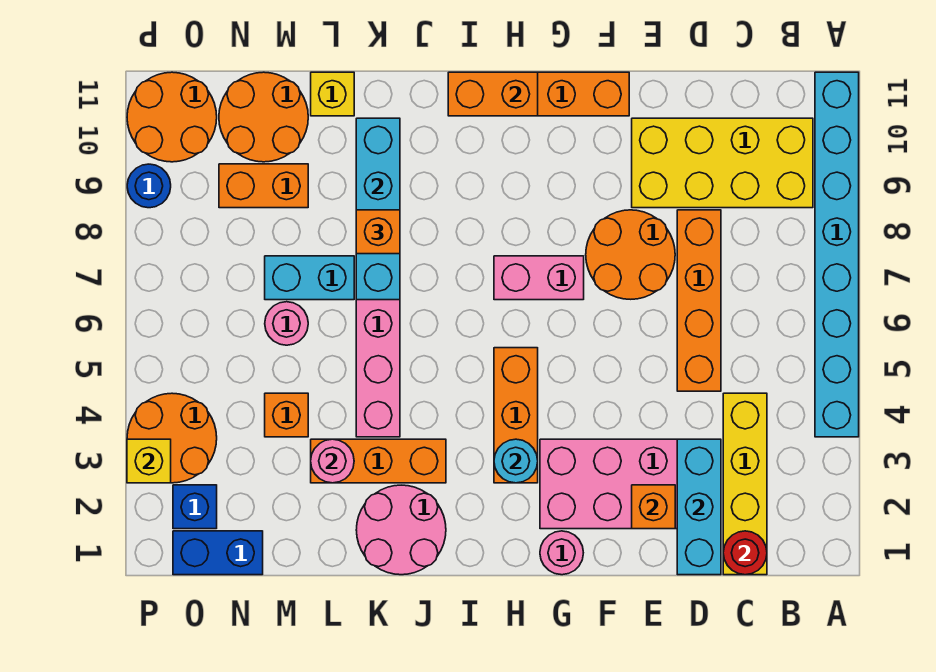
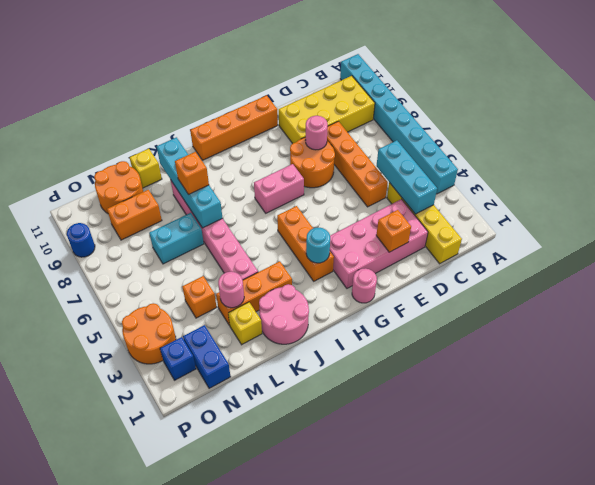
red round brick C1 level 2 -> none
cyan brick D1:D3 level 2 -> cyan brick C3:C5 level 2
orange brick H11:I11 level 2 -> none
pink round brick M6 level 1 -> pink round brick E8 level 2
blue brick N1:O1 level 1 -> blue brick N1:N2 level 1
orange round brick O10:P11 level 1 -> none
yellow brick P3 level 2 -> yellow brick L2 level 1

